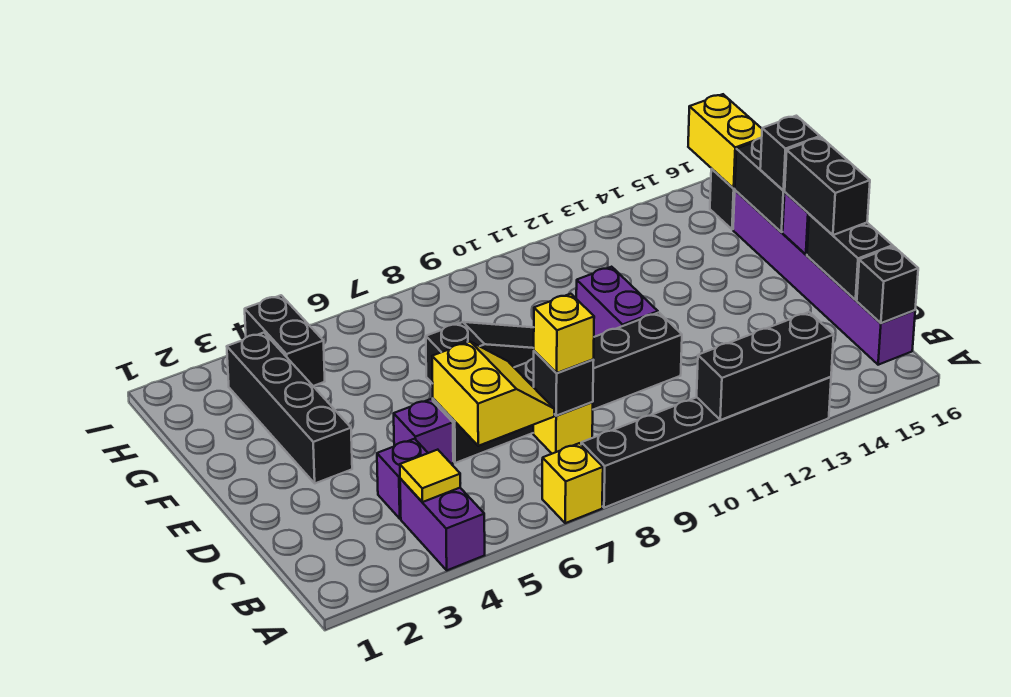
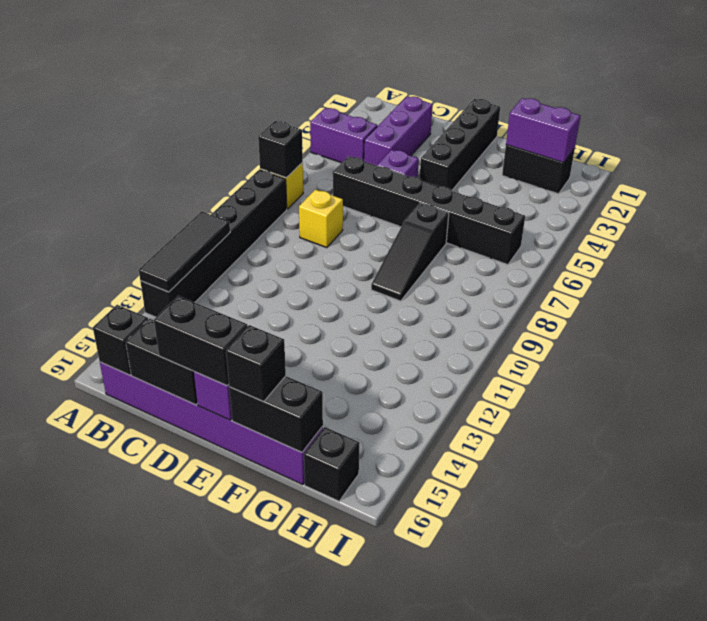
black brick A11:A13 level 2 -> black tile A11:A13 level 2
yellow tile B4 level 2 -> none
purple brick C4 level 1 -> purple brick C2:C4 level 1
yellow slope C6:D7 level 2 top 6 -> none
black brick C8 level 2 -> black brick A7 level 2
yellow brick C8 level 3 -> none
black brick D6:D11 level 1 -> black brick C6:H6 level 1
black brick E3:H3 level 1 -> black brick E1:E4 level 1
purple brick E11:F11 level 1 -> purple brick G2:H2 level 2
black brick H4:I4 level 1 -> black brick G2:H2 level 1
yellow brick H16:I16 level 2 -> none

